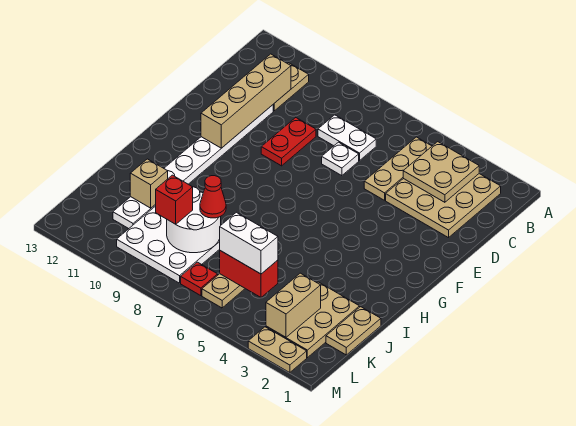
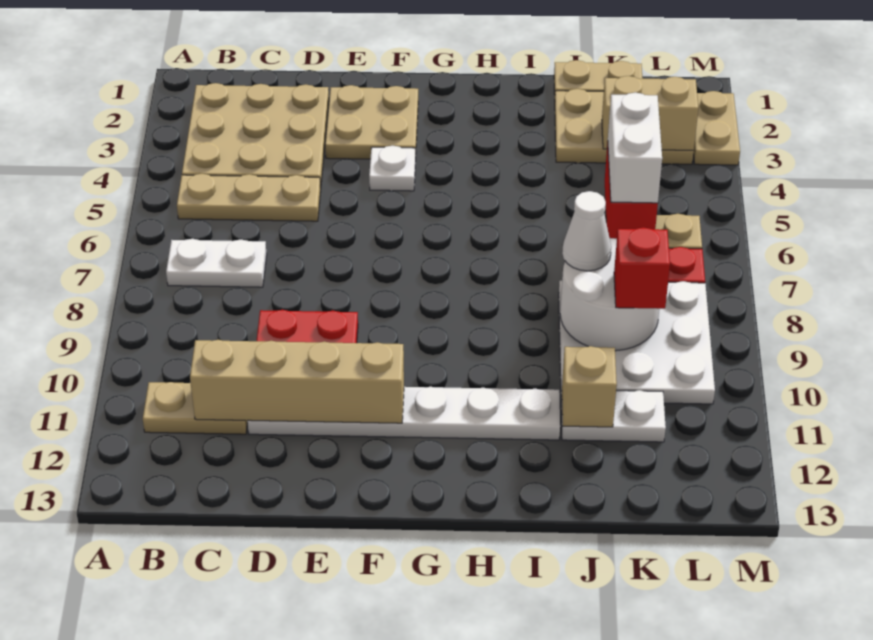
tan plate B3:C4 level 2 -> tan plate E2:F3 level 1
white plate C7:C8 level 1 -> white plate B7:C7 level 1
white plate D7 level 1 -> white plate F4 level 1
red cone J8 level 3 -> white cone J8 level 3

